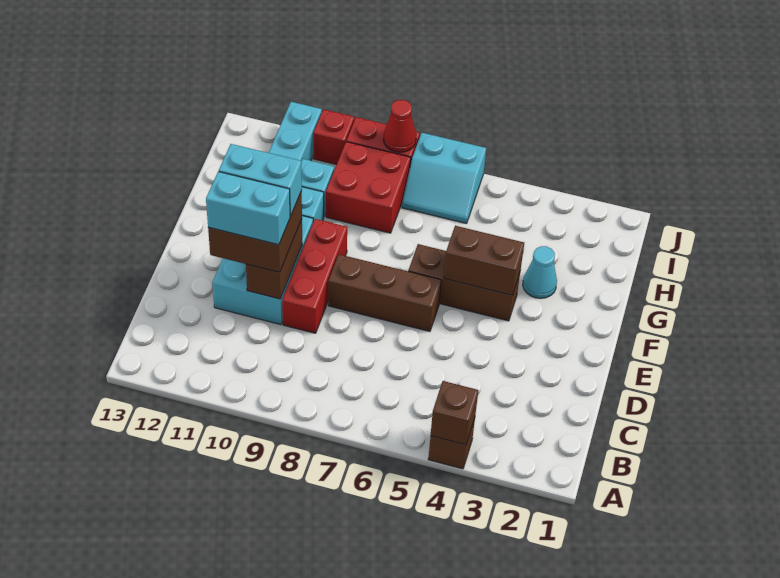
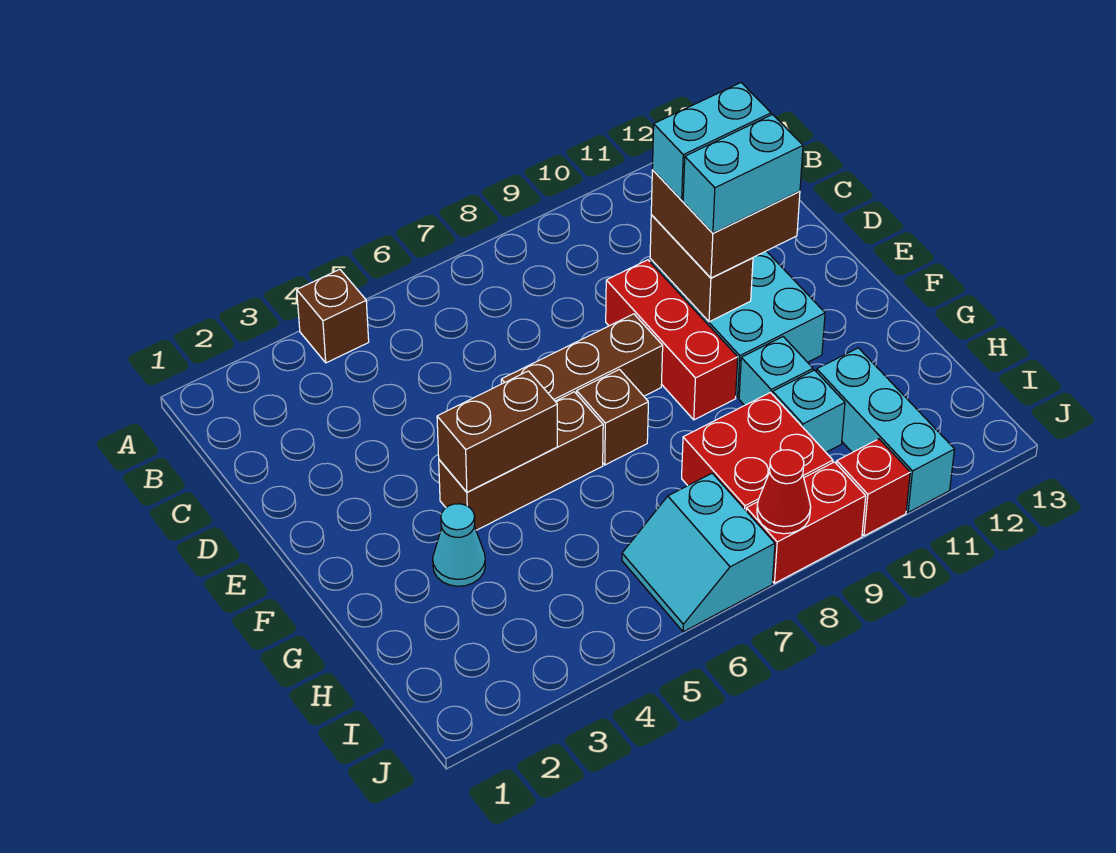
brown brick A4 level 2 -> brown brick F7 level 1
cyan slope I6:J7 level 1 top J -> cyan slope I6:J7 level 1 top 7

